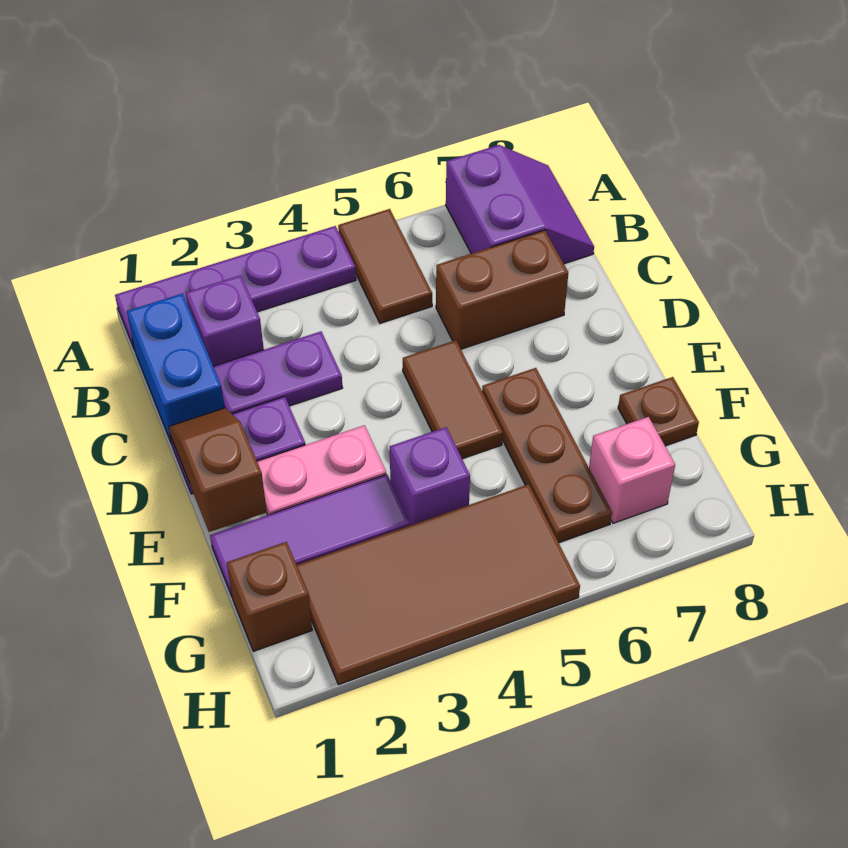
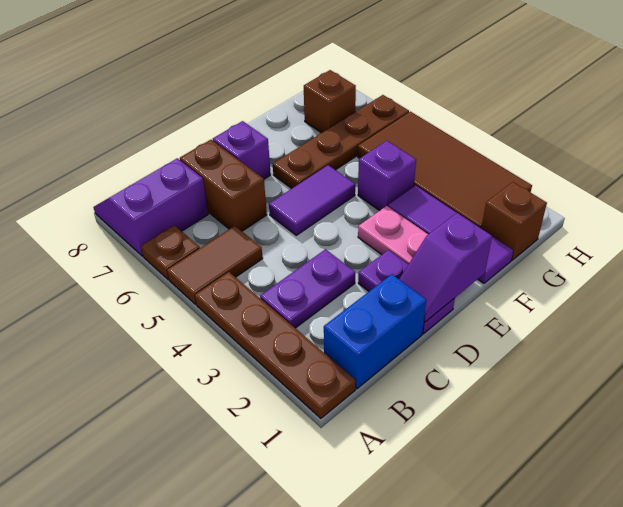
purple plate A1:A4 level 1 -> brown plate A1:A4 level 1
purple brick B2 level 1 -> purple brick D7 level 1
purple plate C2:C3 level 1 -> purple plate B3:C3 level 1
brown slope D1:E1 level 2 top E -> purple slope D1:E1 level 2 top E
brown tile D5:E5 level 1 -> purple tile D5:E5 level 1
brown plate E6:G6 level 1 -> brown plate E6:H6 level 1
brown plate F8 level 1 -> brown plate A6 level 1
pink brick G7 level 1 -> brown brick G7 level 1

